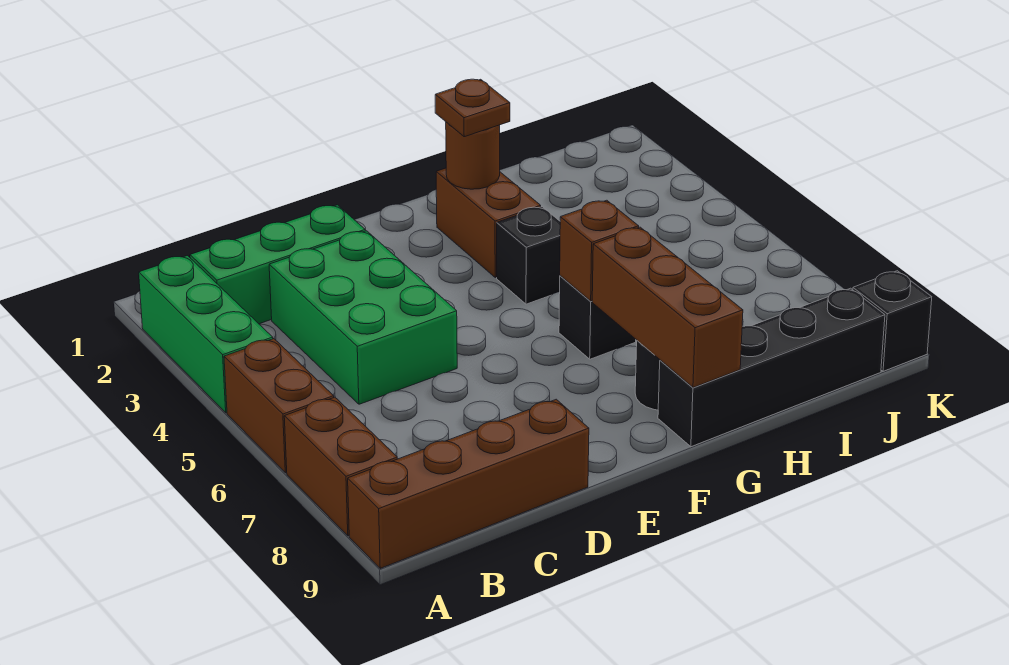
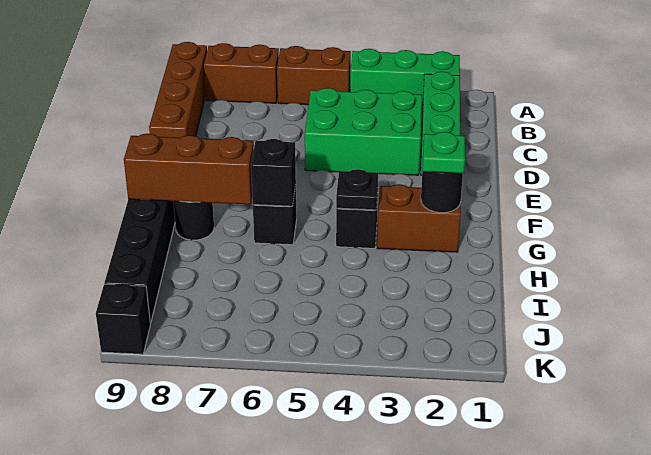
brown round brick G2 level 2 -> black round brick G2 level 2
brown plate G2 level 3 -> green plate G2 level 3
none -> black plate G4 level 2
brown brick G6 level 2 -> black brick G6 level 2

